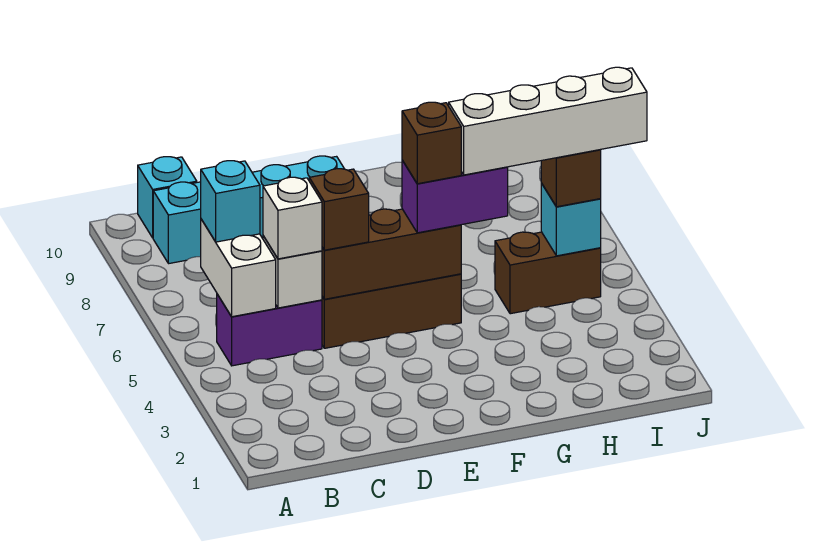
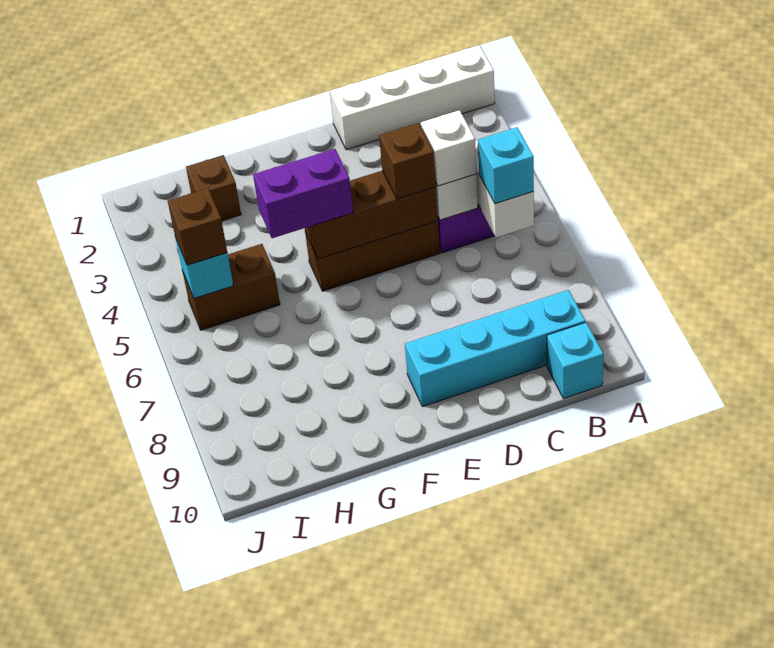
brown brick F5 level 4 -> brown brick H2 level 1
white brick G5:J5 level 4 -> white brick A1:D1 level 1

